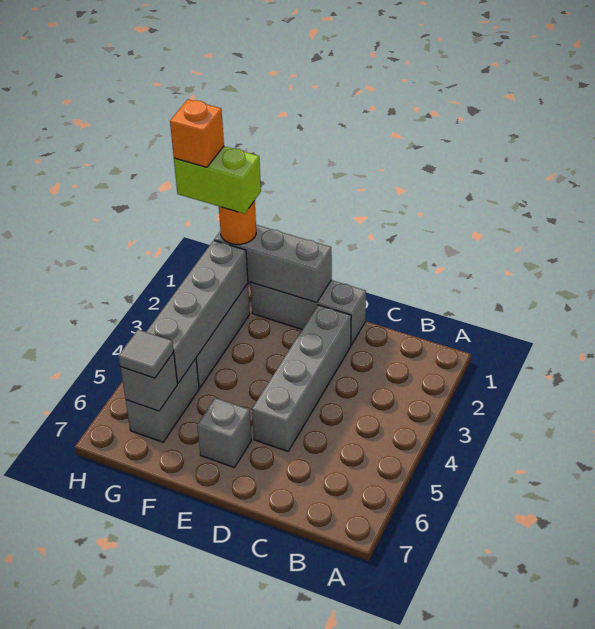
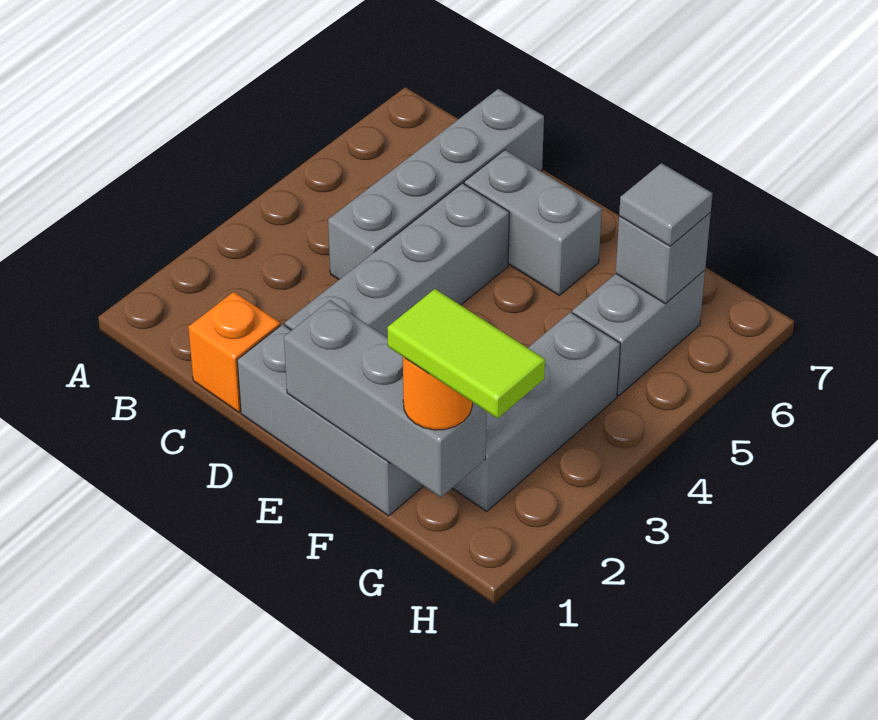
grey brick E6 level 1 -> grey brick D6:E6 level 1
lime brick G1:H1 level 4 -> lime tile G1:H1 level 4
grey brick G2:G5 level 2 -> grey brick C4:C7 level 1
orange brick H1 level 5 -> orange brick C1 level 1

